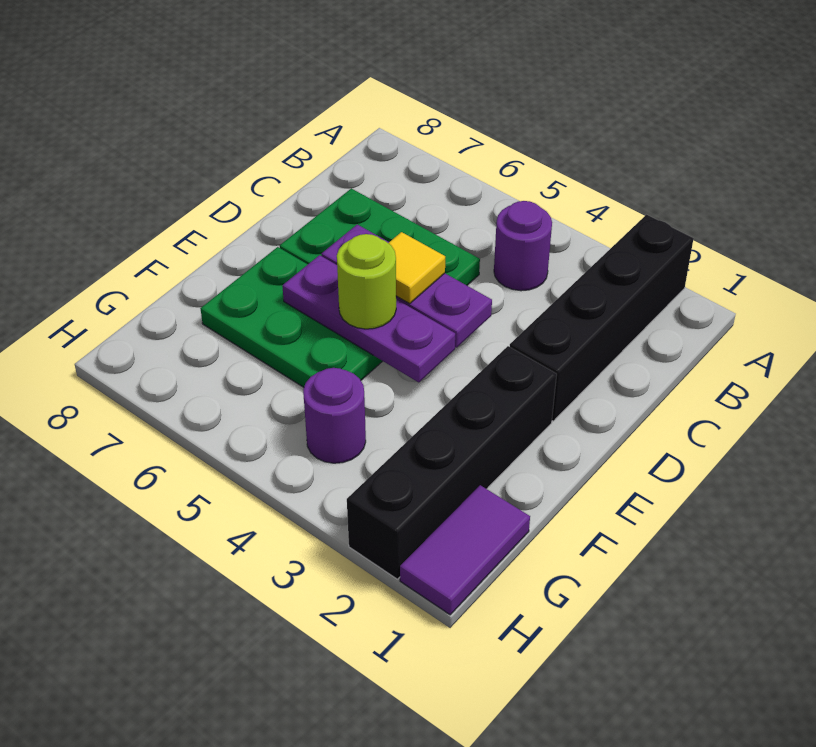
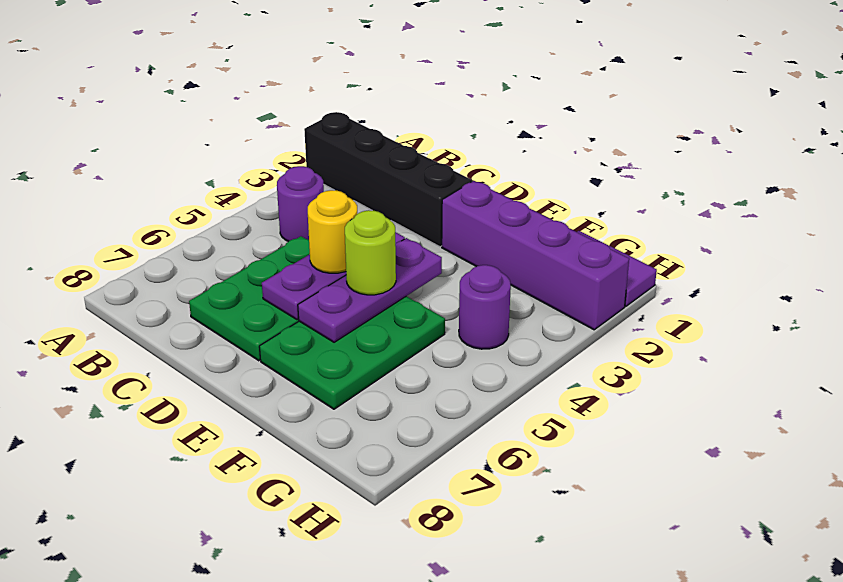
yellow tile D5 level 3 -> yellow round brick D5 level 3
black brick E2:H2 level 1 -> purple brick E2:H2 level 1

